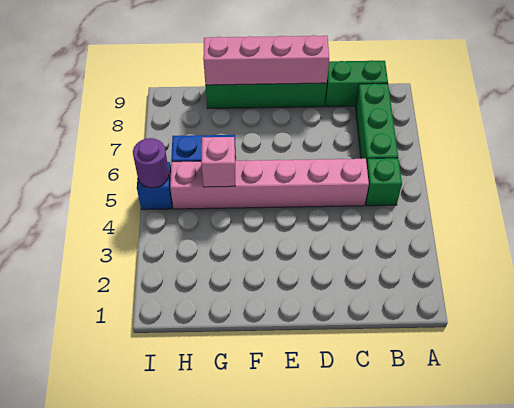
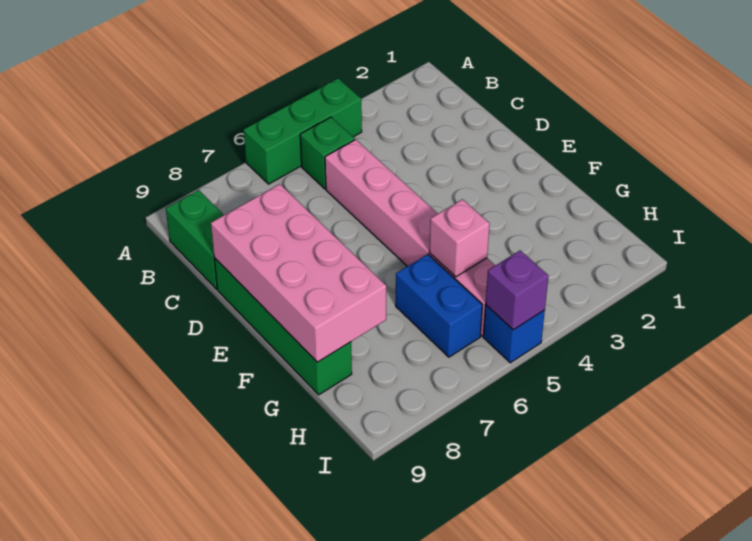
green brick B6:B8 level 1 -> green brick A4:A6 level 1
pink brick D9:G9 level 2 -> pink brick D8:G9 level 2
purple round brick I5 level 2 -> purple brick I5 level 2

